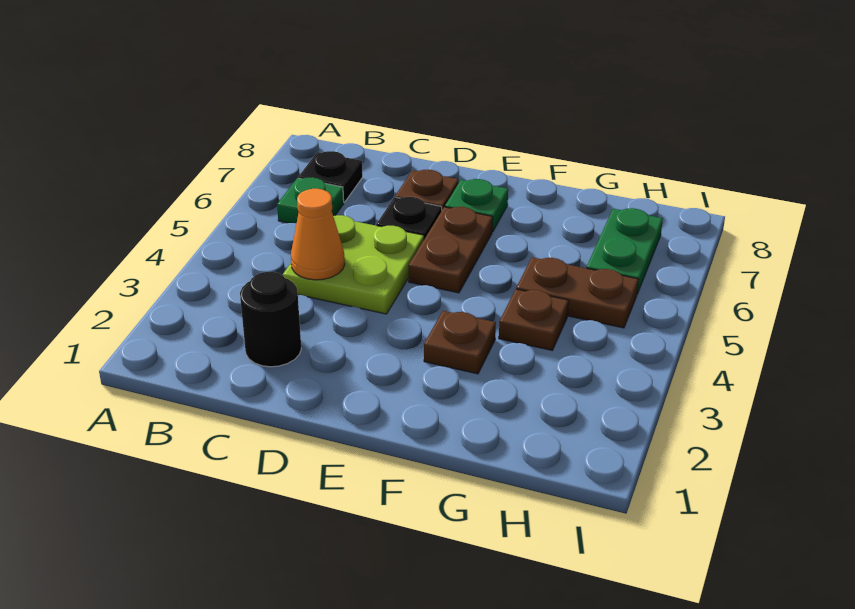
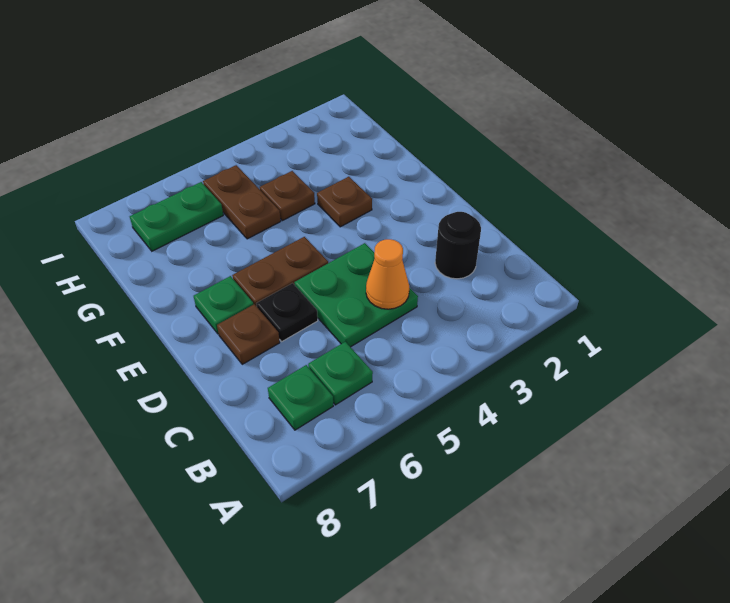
black plate B7 level 1 -> green plate B7 level 1
lime plate C4:D5 level 1 -> green plate C4:D5 level 1

